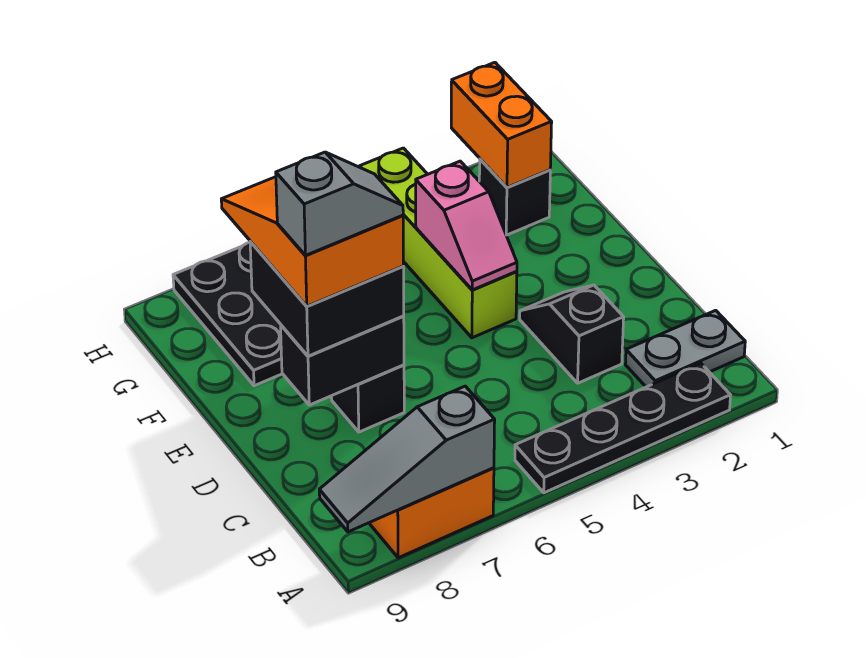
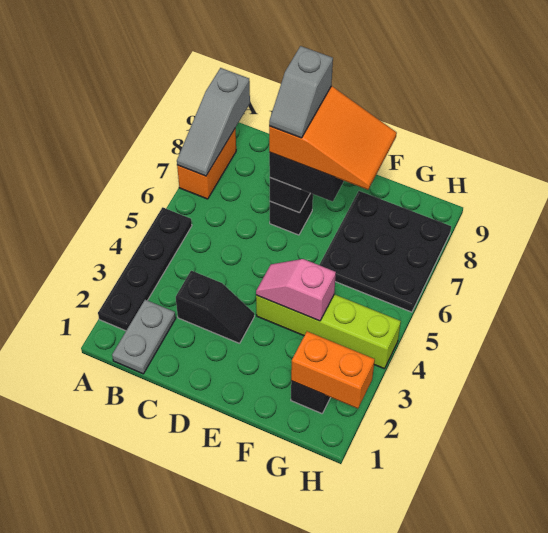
grey slope A7:A9 level 2 top 7 -> grey slope A7:A9 level 2 top 9

